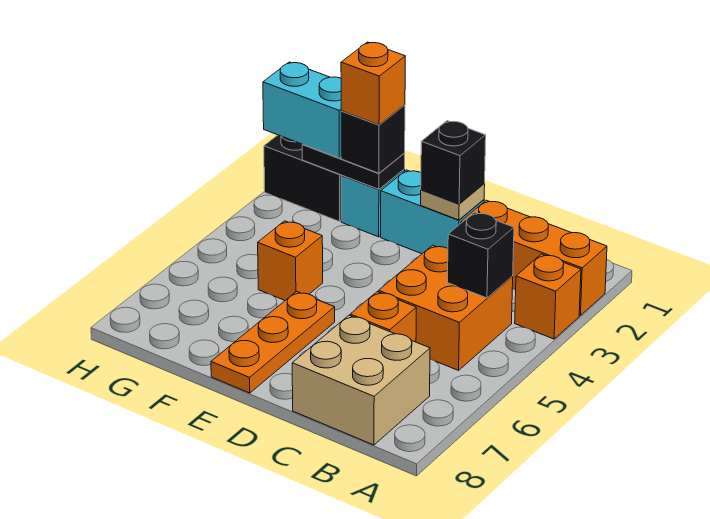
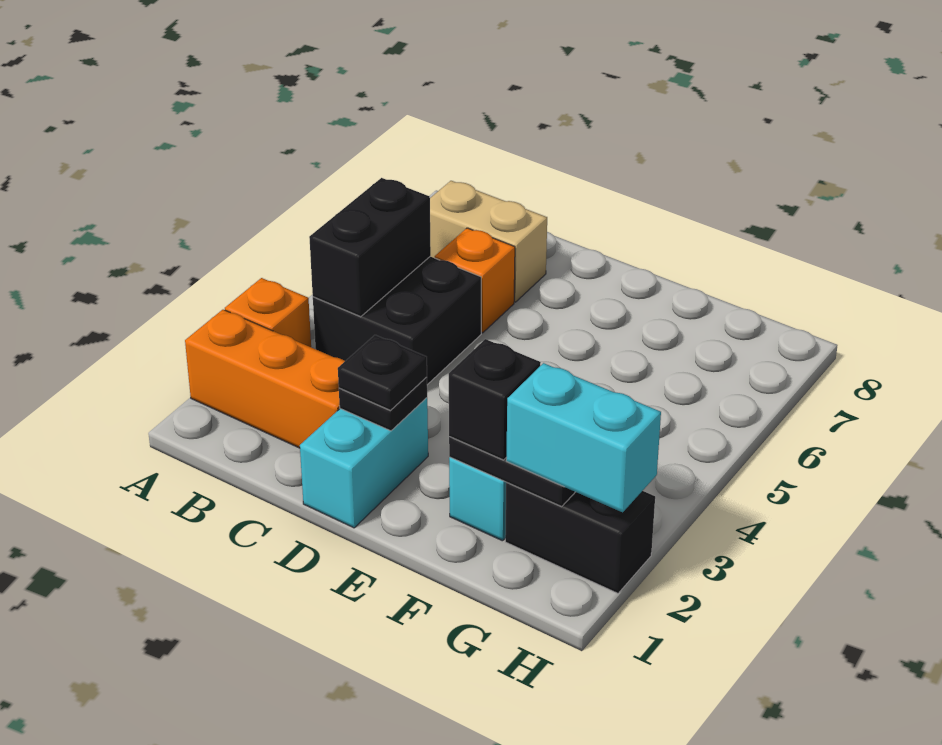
orange brick B4:C5 level 1 -> black brick B4:C5 level 1
black brick B4 level 2 -> black brick B4:B5 level 2
tan brick B7:C8 level 1 -> tan brick B7:C7 level 1
cyan brick D2:E2 level 1 -> cyan brick D1:D2 level 1
tan plate D2 level 2 -> black plate D2 level 2
black brick D2 level 3 -> black plate D2 level 3
orange plate E6:E8 level 1 -> none
orange brick F2 level 4 -> none
orange brick F5 level 1 -> none

